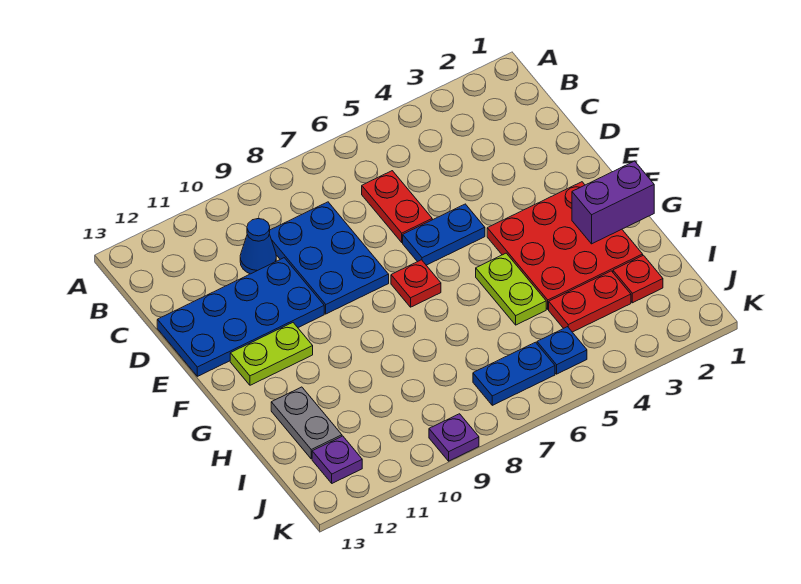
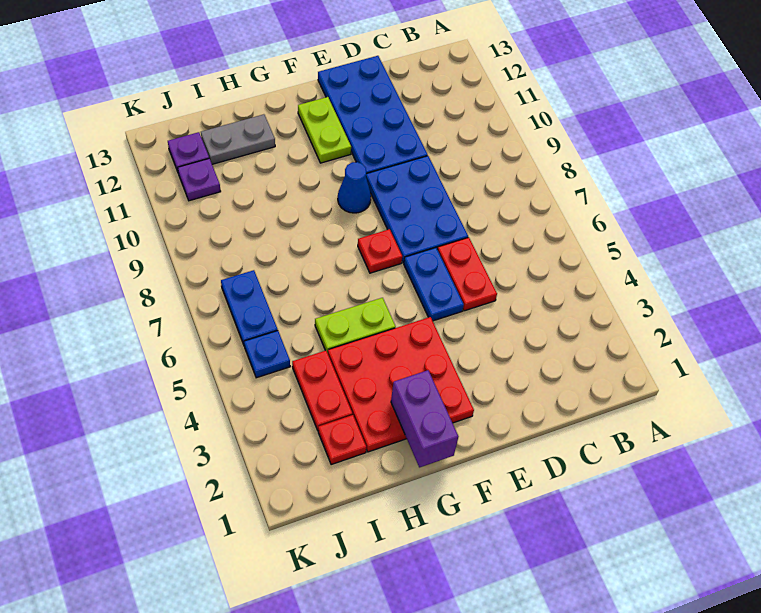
red plate C6:D6 level 1 -> red plate D5:D6 level 1
blue plate C8:E9 level 1 -> blue plate D7:E9 level 1
blue cone C10 level 1 -> blue cone F9 level 1
purple plate K9 level 1 -> purple plate J11 level 1

